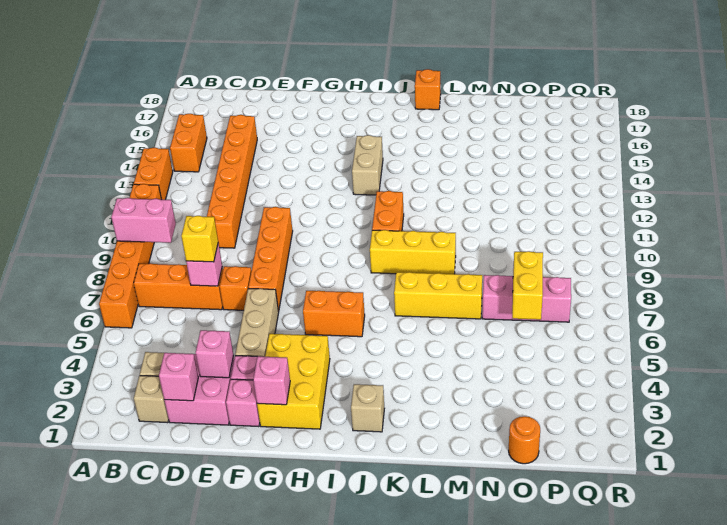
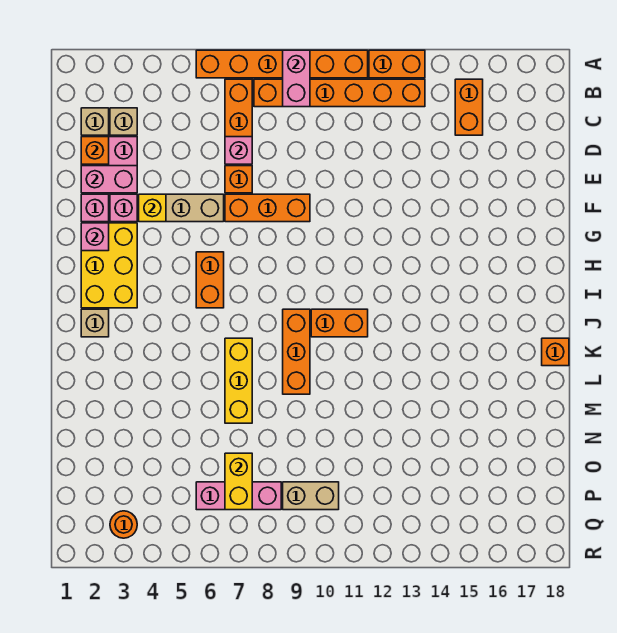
orange brick B14:B15 level 1 -> orange brick B15:C15 level 1
pink brick D2 level 2 -> orange brick D2 level 2
yellow brick D7 level 3 -> yellow brick F4 level 2
orange brick D10:D15 level 1 -> orange brick B8:B13 level 1
pink brick E3 level 2 -> pink brick E2:E3 level 2
orange brick F7:F10 level 1 -> orange brick F7:F9 level 1
yellow brick G2:H4 level 1 -> yellow brick G2:I3 level 1
tan brick I13:I14 level 1 -> tan brick P9:P10 level 1
yellow brick J9:L9 level 1 -> orange brick J9:L9 level 1
pink brick N7:P7 level 1 -> pink brick P6:P8 level 1
orange round brick O1 level 1 -> orange round brick Q3 level 1
yellow brick O6:O7 level 2 -> yellow brick O7:P7 level 2

